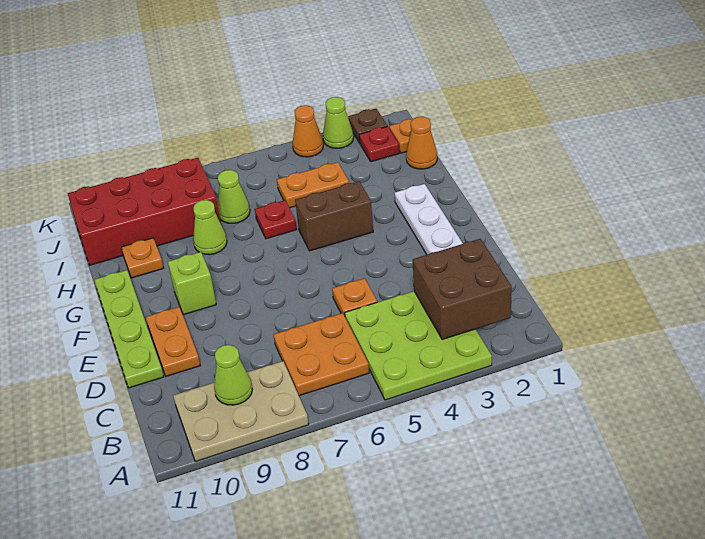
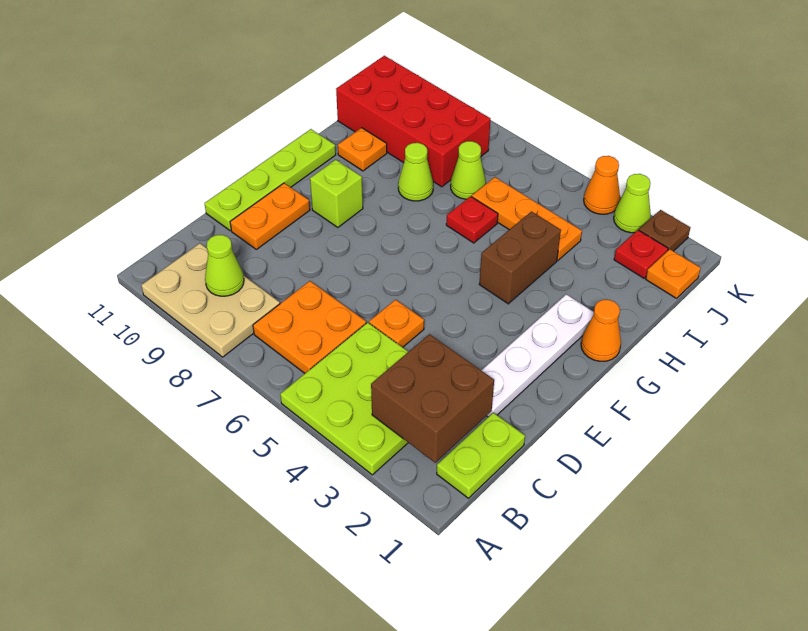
none -> lime plate B1:C1 level 1
brown brick G4:G5 level 1 -> brown brick G4:H4 level 1
orange cone I1 level 1 -> orange cone G1 level 1
orange plate I4:I5 level 1 -> orange plate I4:I6 level 1

